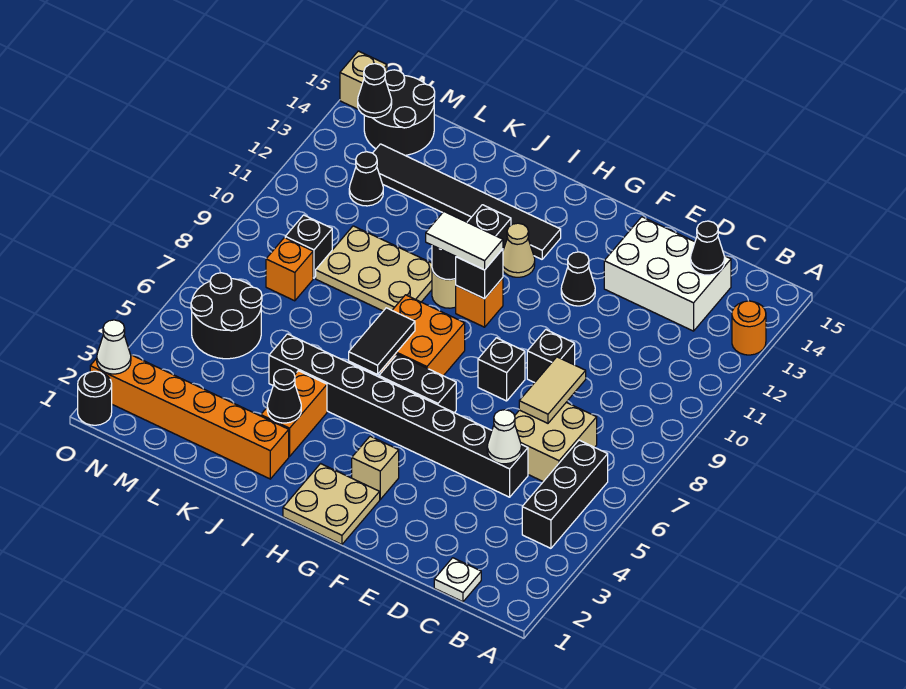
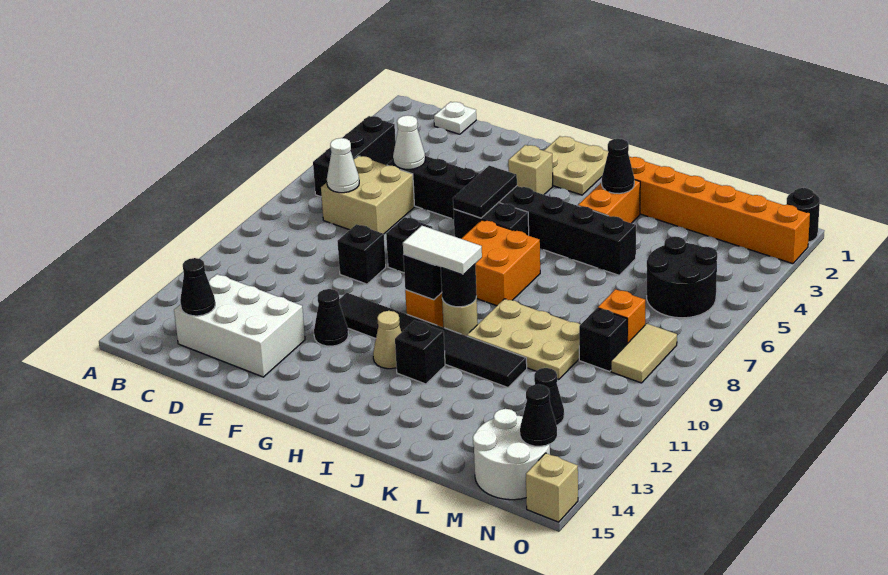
orange round brick A13 level 1 -> none
tan tile D7:D8 level 2 -> tan tile N8:N9 level 1
black tile H13:M13 level 1 -> black tile F11:K11 level 1
black tile I6:I7 level 2 -> black tile G5:G6 level 2
black round brick M14:N15 level 1 -> white round brick M14:N15 level 1
white cone O2 level 2 -> white cone C7 level 2

